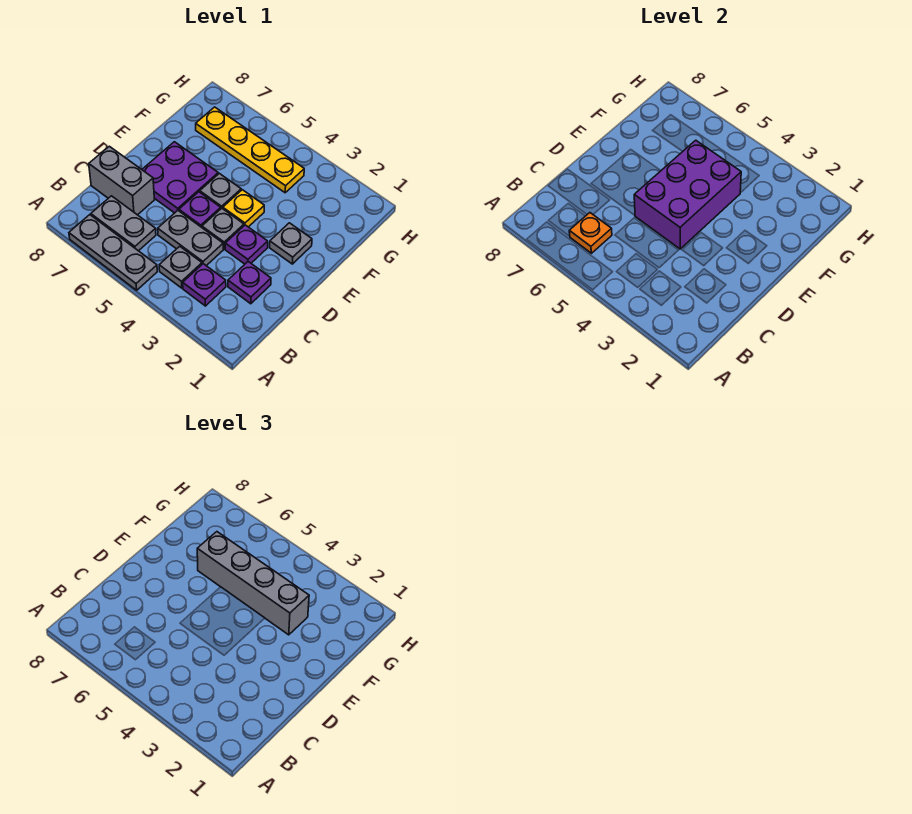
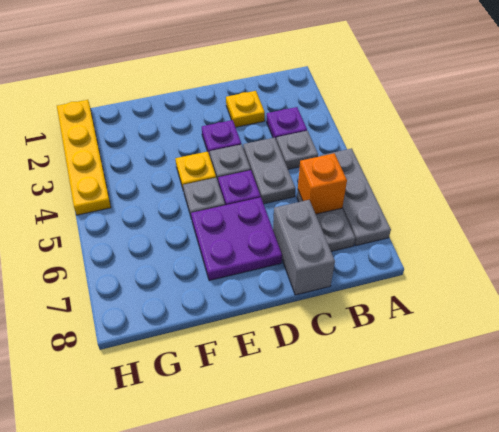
orange plate B6 level 2 -> orange brick B6 level 2
purple plate C2 level 1 -> yellow plate C2 level 1
purple brick D4:F5 level 2 -> none
grey plate E2 level 1 -> none
grey brick F3:F6 level 3 -> none
yellow plate G4:G7 level 1 -> yellow plate H1:H4 level 1

